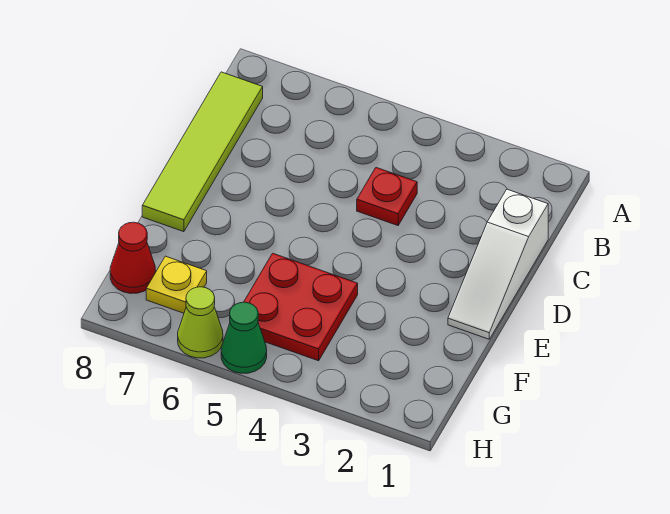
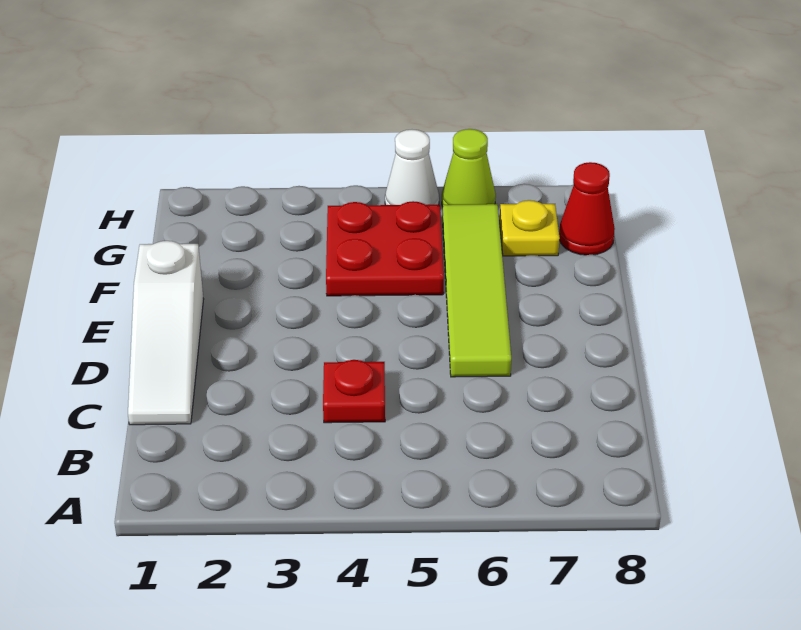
lime tile B8:E8 level 1 -> lime tile D6:G6 level 1
white slope C1:E1 level 1 top C -> white slope C1:E1 level 1 top E
green cone H5 level 1 -> white cone H5 level 1

